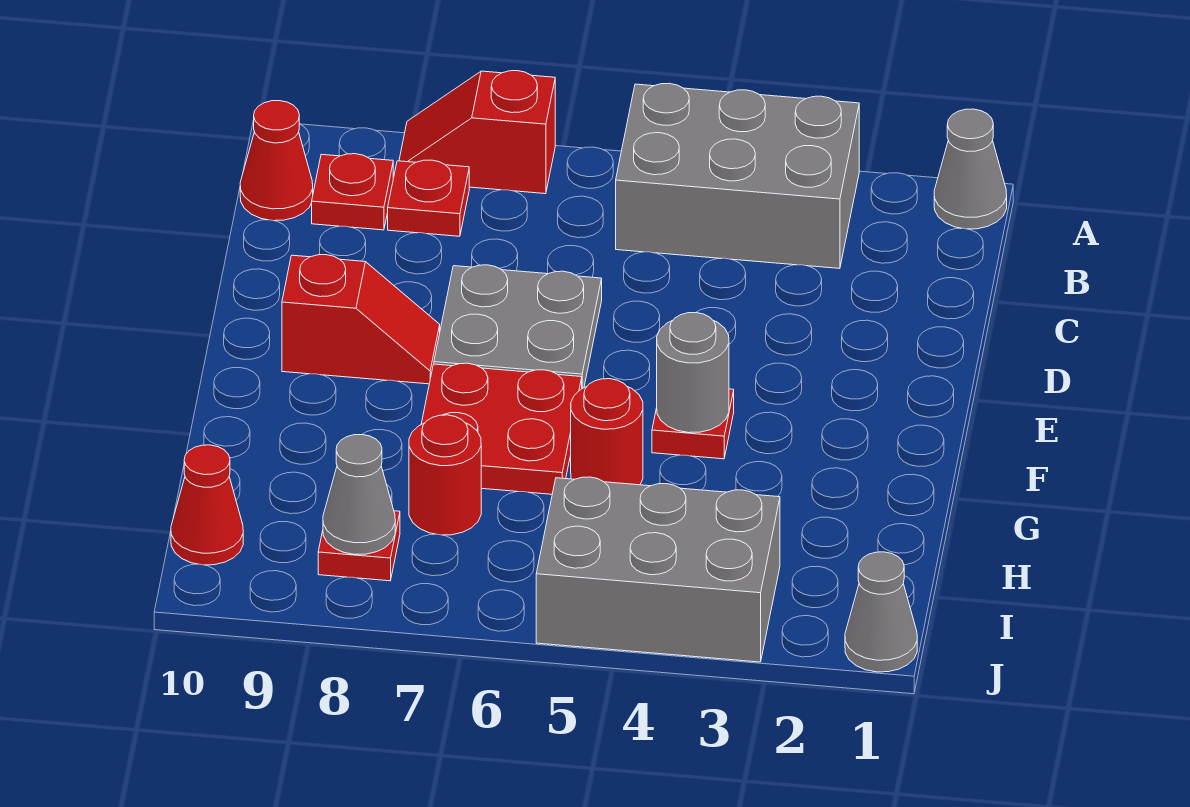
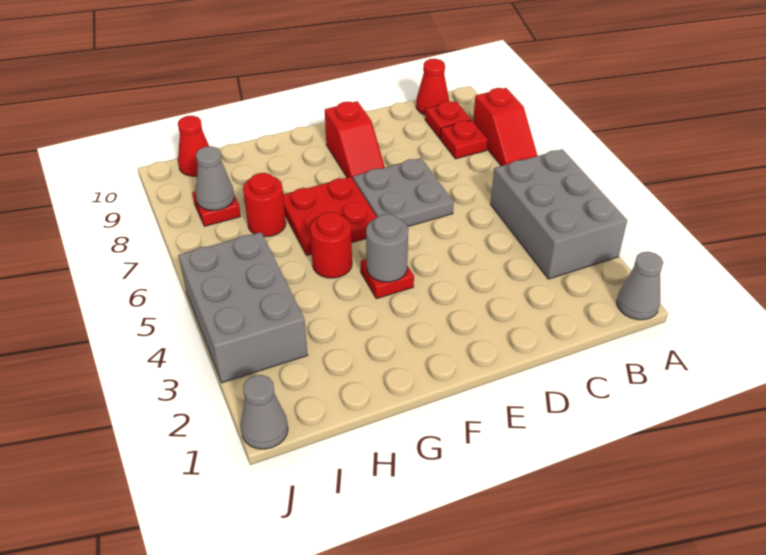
red slope A7:A8 level 1 top 7 -> red slope A7:A8 level 1 top 8

